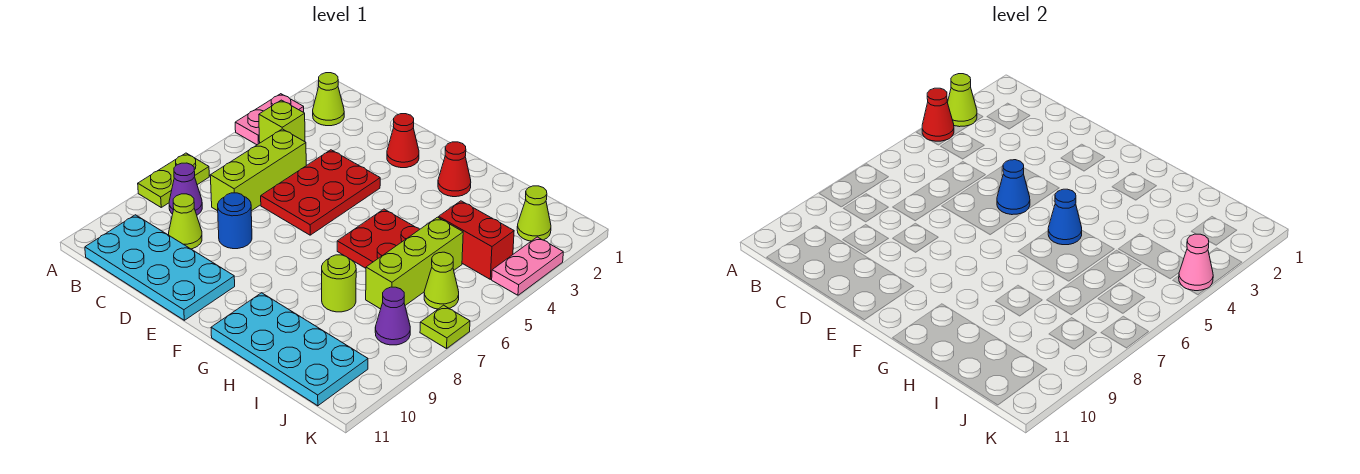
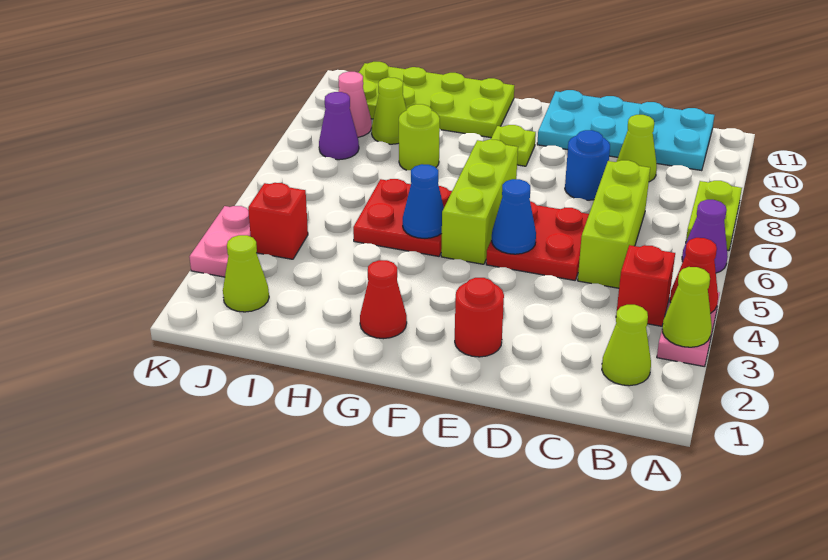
lime brick B4 level 1 -> red brick B4 level 1
purple cone B8 level 1 -> purple cone A6 level 1
red plate D4:E6 level 1 -> red plate D5:E6 level 1
red cone E2 level 1 -> red round brick E2 level 1
cyan plate G10:J11 level 1 -> lime plate G10:J11 level 1
red brick I4:J4 level 1 -> red brick J4 level 1
lime brick I5:I7 level 1 -> lime brick F5:F7 level 1
lime cone J6 level 1 -> lime cone I9 level 1
pink cone K4 level 2 -> pink cone J9 level 1
lime plate K7 level 1 -> lime plate F9 level 1

